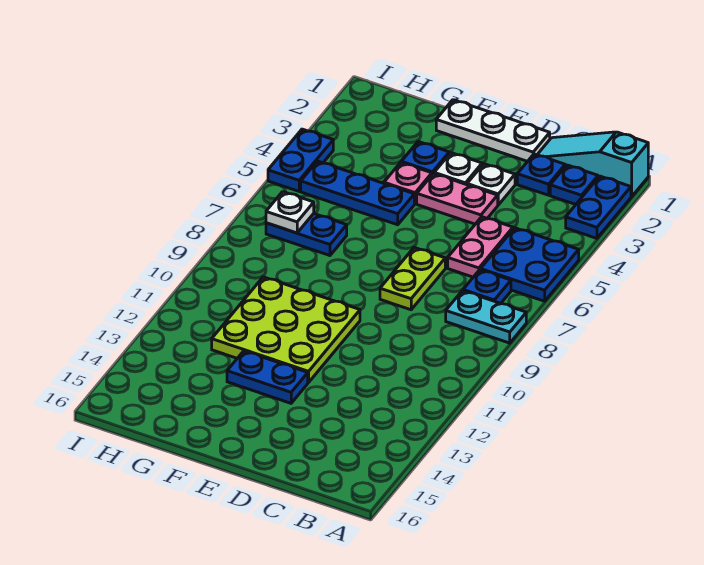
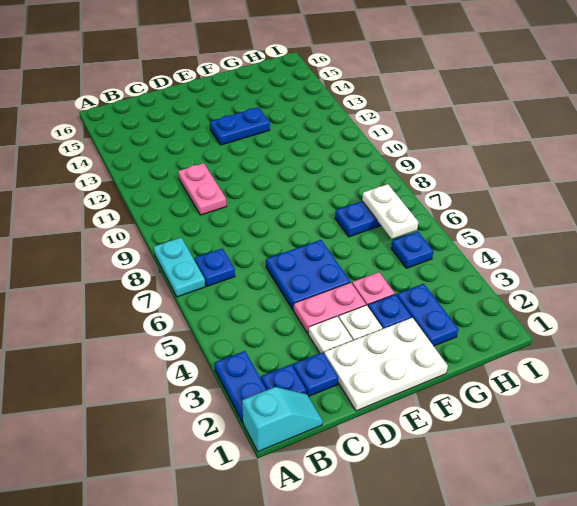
cyan slope A1:C1 level 1 top A -> cyan slope A1:B1 level 1 top A
blue plate A5:B6 level 1 -> blue plate D5:E6 level 1
cyan plate A8:B8 level 1 -> cyan plate A7:A8 level 1
pink plate C5:C6 level 1 -> pink plate C10:C11 level 1
white plate D1:F1 level 1 -> white plate D1:F2 level 1
lime plate D7:D8 level 1 -> none
lime plate E10:G12 level 1 -> none
blue plate F5:H5 level 1 -> blue plate H5 level 1
white plate H7 level 2 -> white plate H6:H7 level 2
blue plate I4:I5 level 1 -> blue plate G2:G3 level 1

